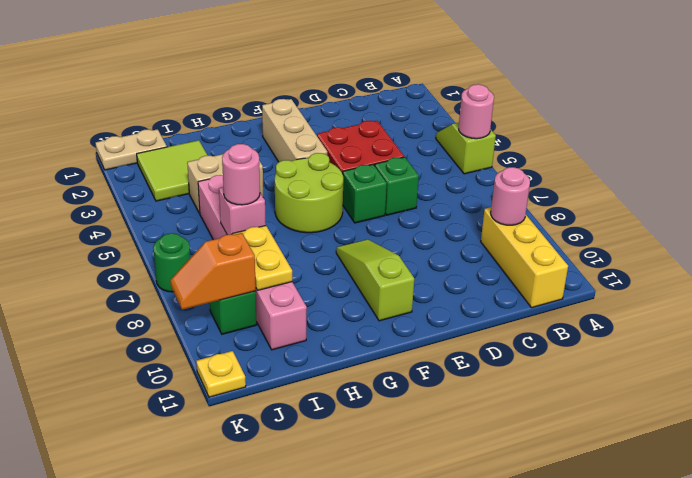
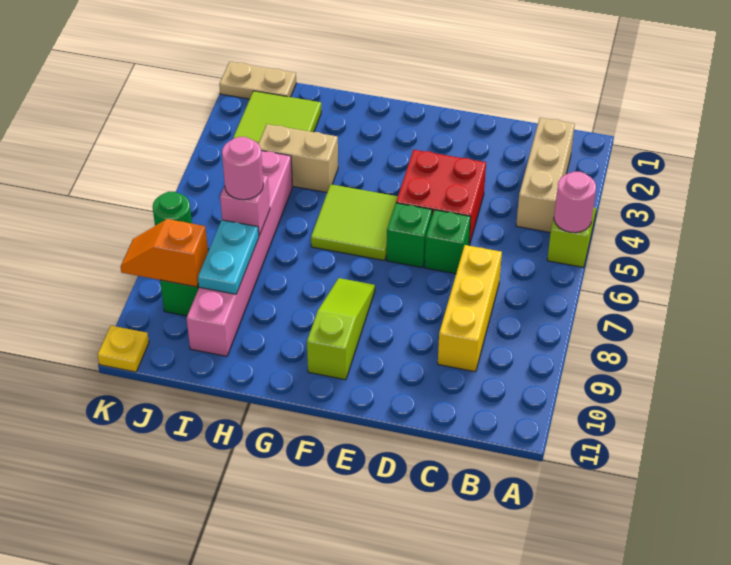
yellow brick B9:B11 level 1 -> yellow brick C7:C9 level 1
pink round brick B9 level 2 -> none
tan brick F2:F4 level 1 -> tan brick B2:B4 level 1
lime round brick F5:G6 level 1 -> lime tile F5:G6 level 1
yellow plate I8:I9 level 2 -> cyan plate I8:I9 level 2

